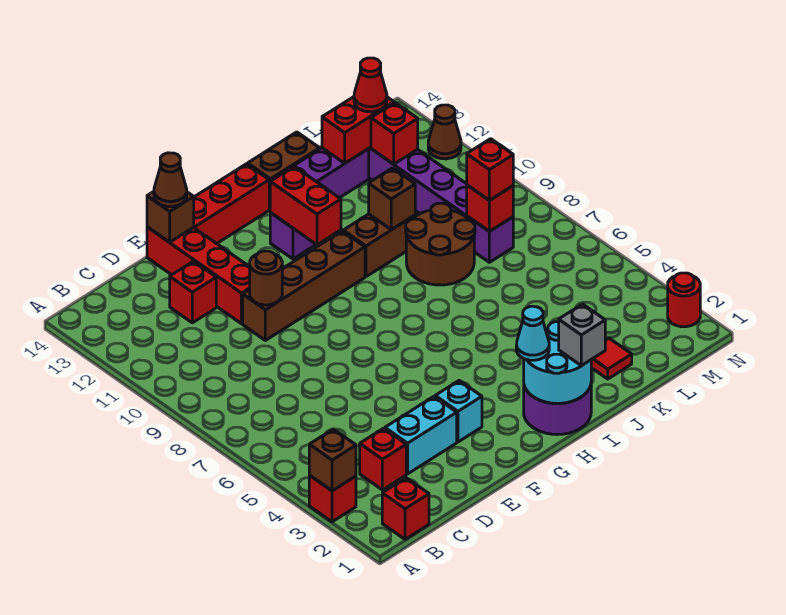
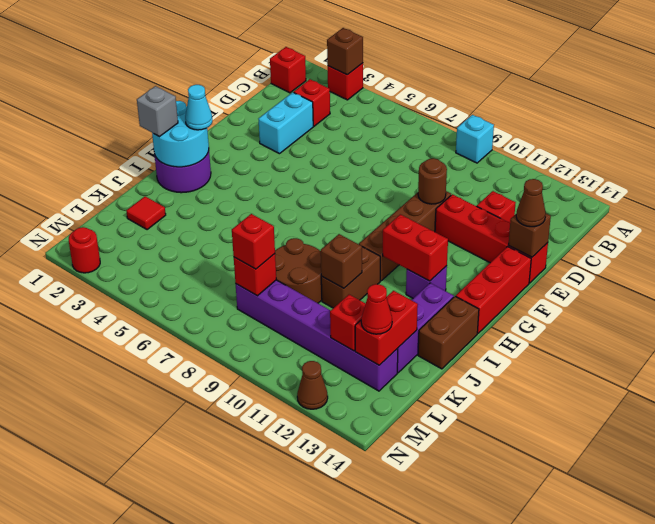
cyan brick F3 level 1 -> cyan brick A9 level 1

